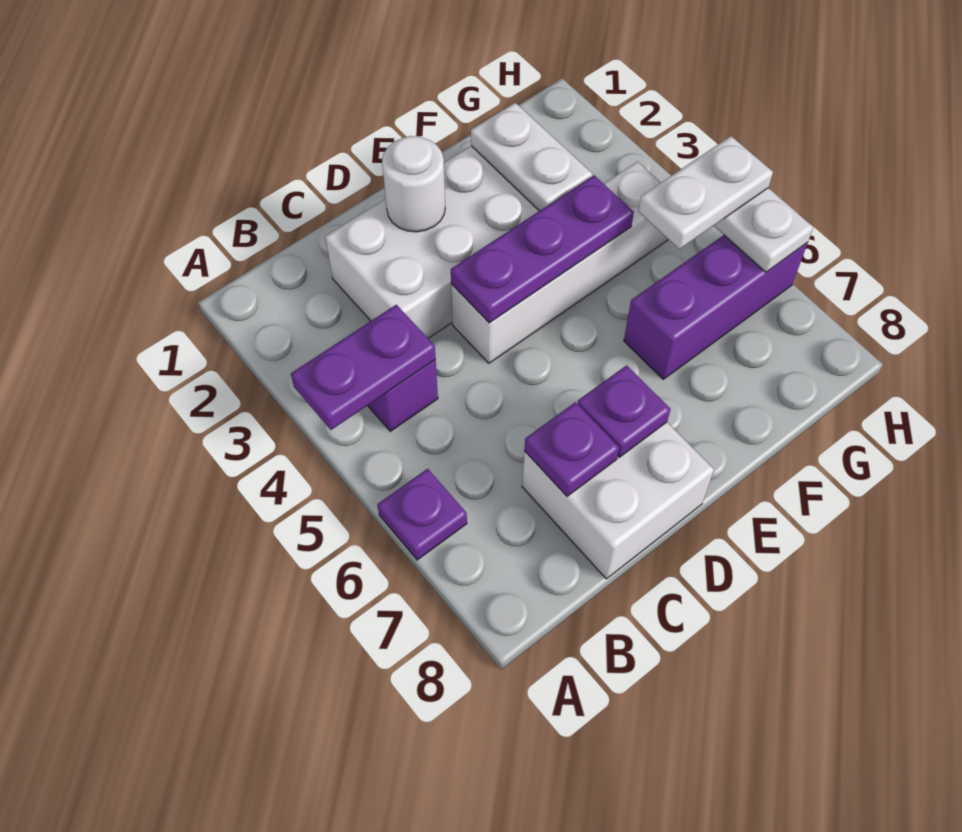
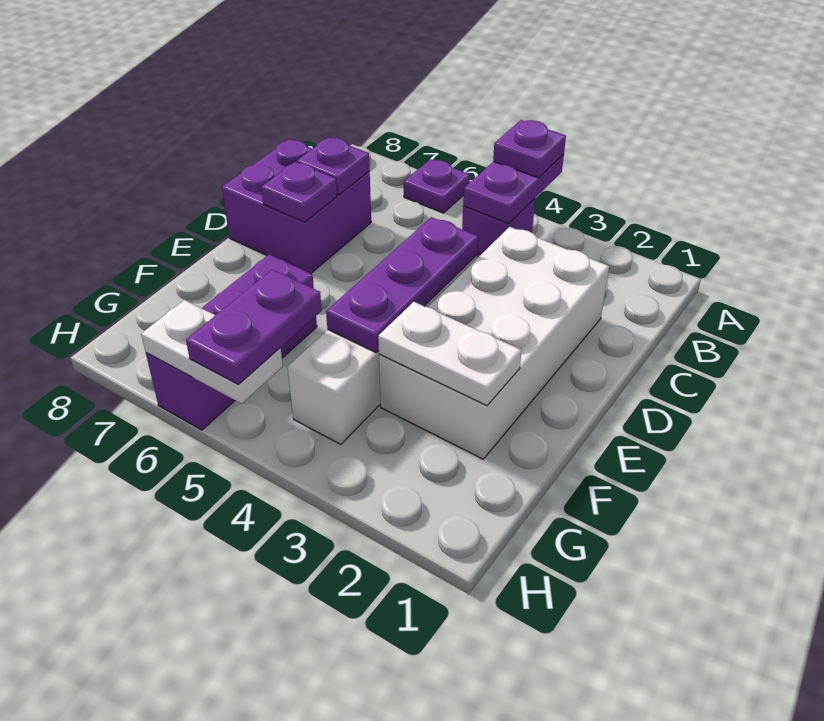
none -> purple plate A4 level 3
white brick C7:D8 level 1 -> purple brick C7:D8 level 1
white round brick D2 level 2 -> none
white plate G5:H5 level 3 -> purple plate G5:H5 level 3

